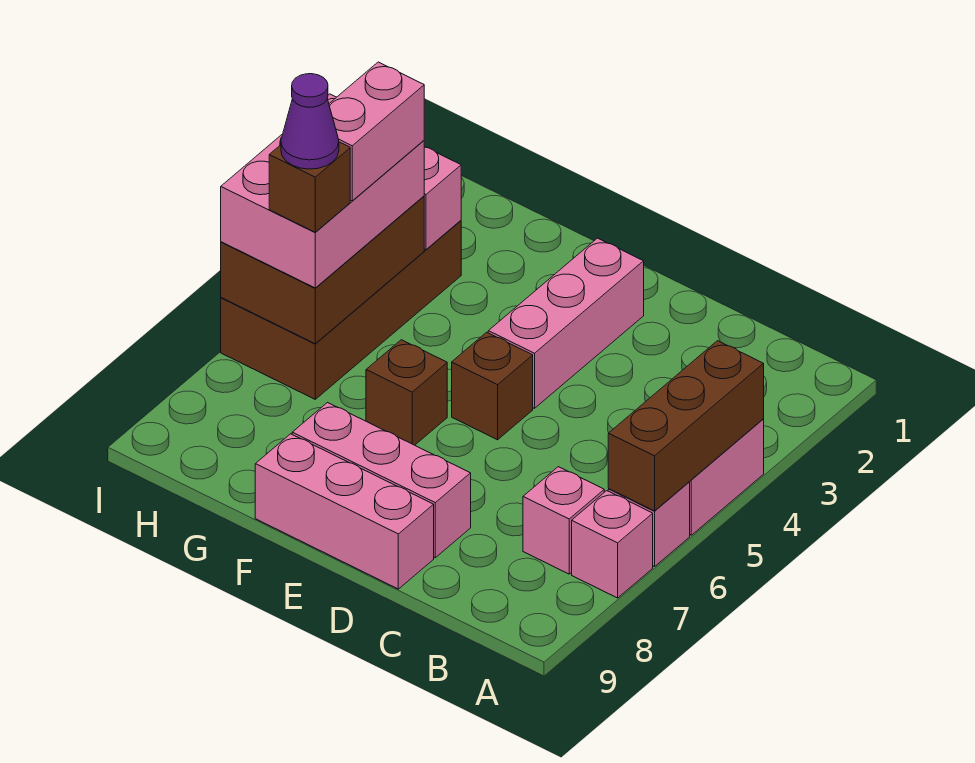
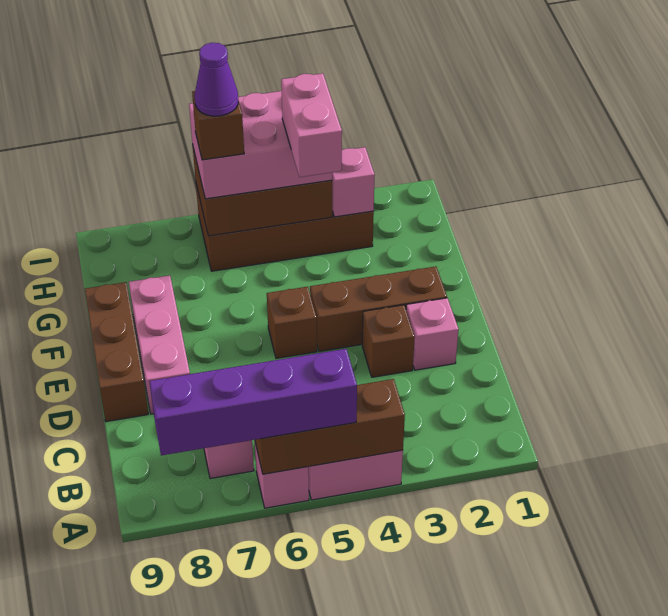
none -> purple brick A5:A8 level 3
pink brick A7 level 1 -> pink brick D2 level 1
pink brick D9:F9 level 1 -> brown brick D9:F9 level 1
pink brick E2:E4 level 1 -> brown brick E2:E4 level 1
brown brick F6 level 1 -> brown brick D3 level 1
pink brick H4:H5 level 4 -> pink brick G4:H4 level 4

